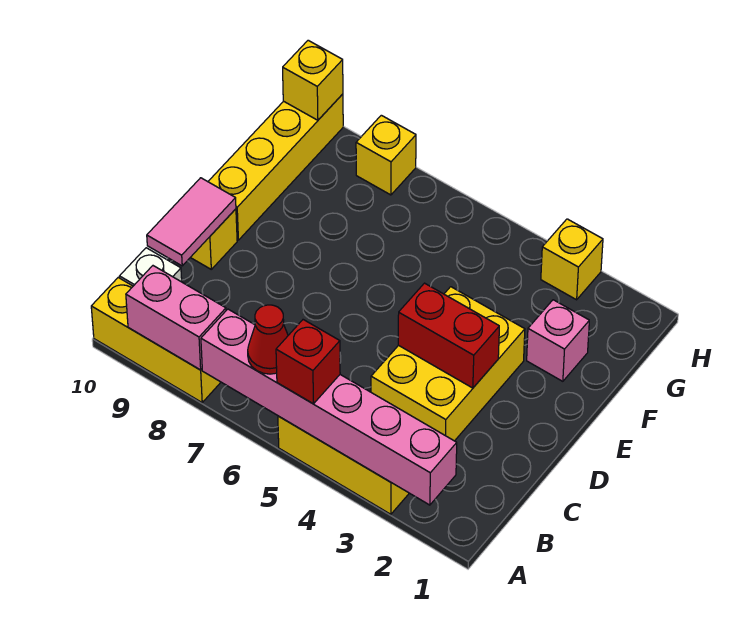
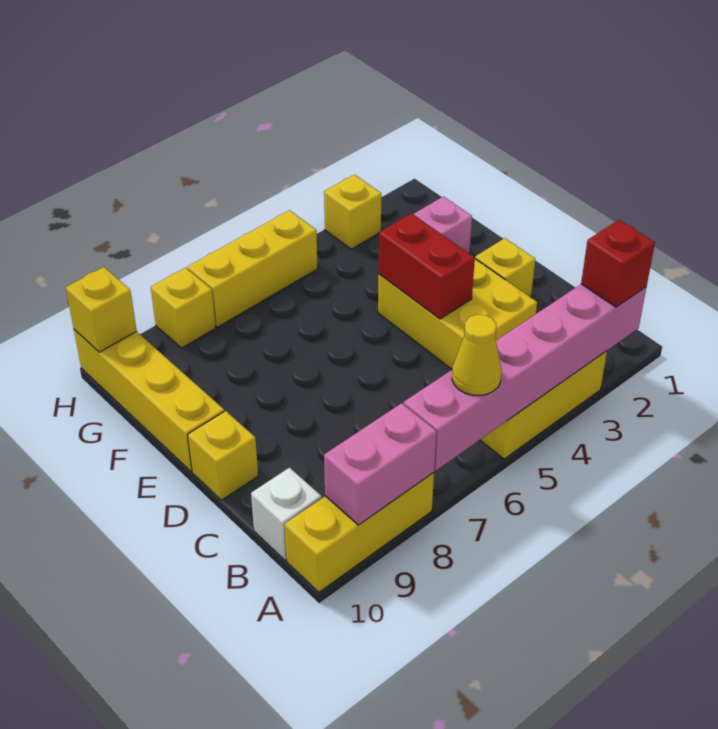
red brick A5 level 3 -> red brick A2 level 3
red cone A6 level 3 -> yellow cone A6 level 3
pink tile C10:D10 level 2 -> none
none -> yellow brick D2 level 1
red brick D3:D4 level 2 -> red brick D4:E4 level 2
none -> yellow brick H5:H7 level 1

